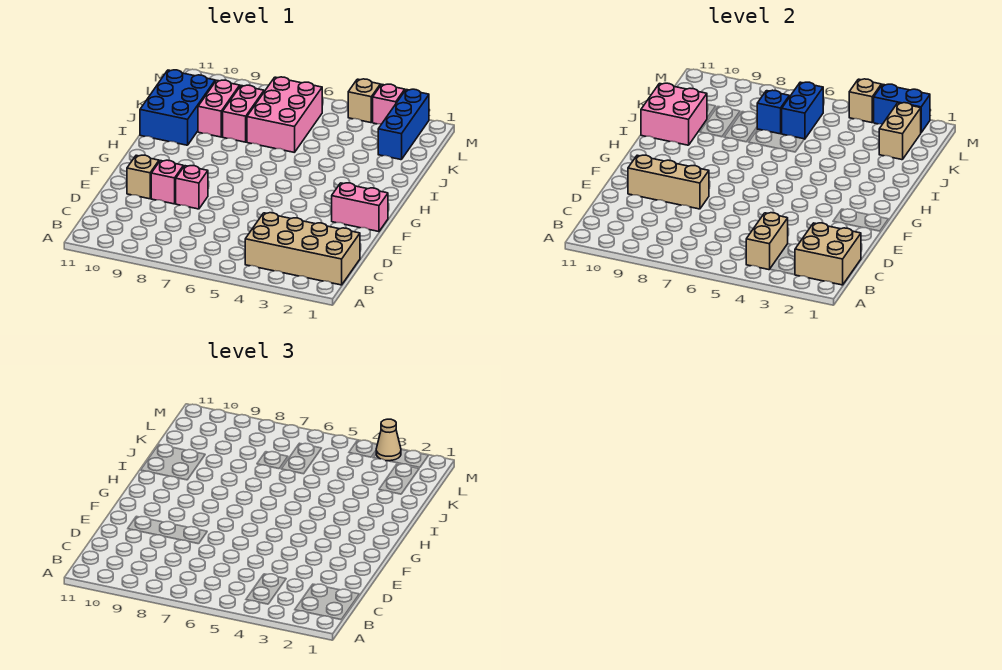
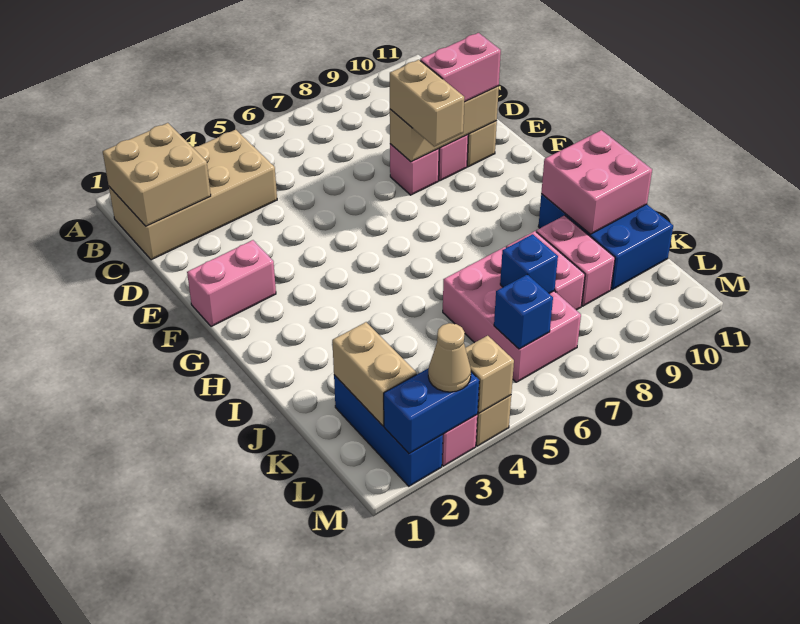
tan brick B4:C4 level 2 -> tan brick E8:F8 level 3
none -> pink brick E9:E10 level 3
blue brick K6:L6 level 2 -> blue brick L6 level 2

